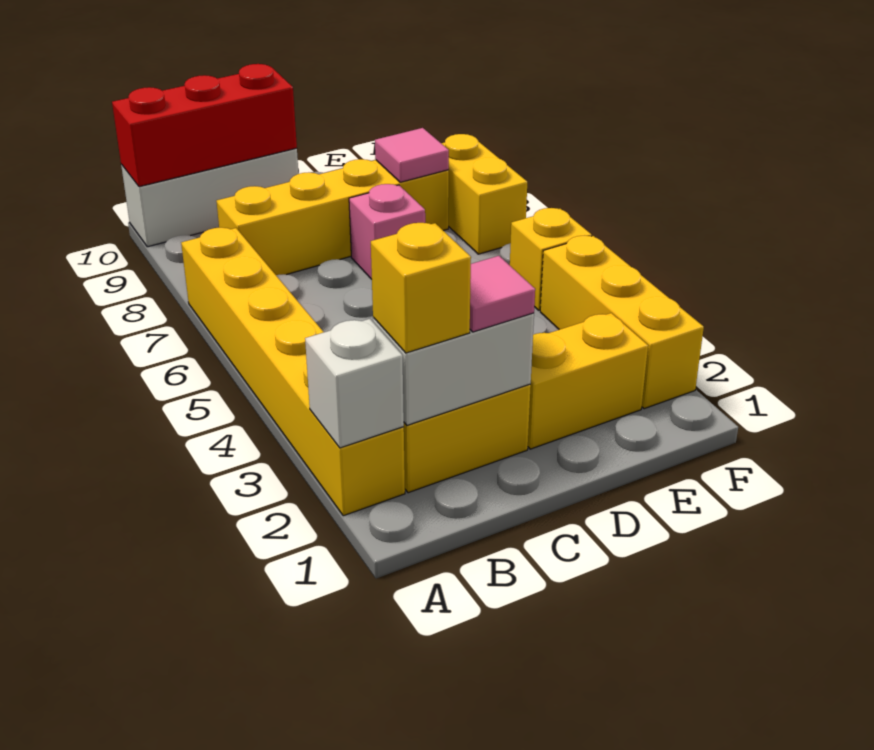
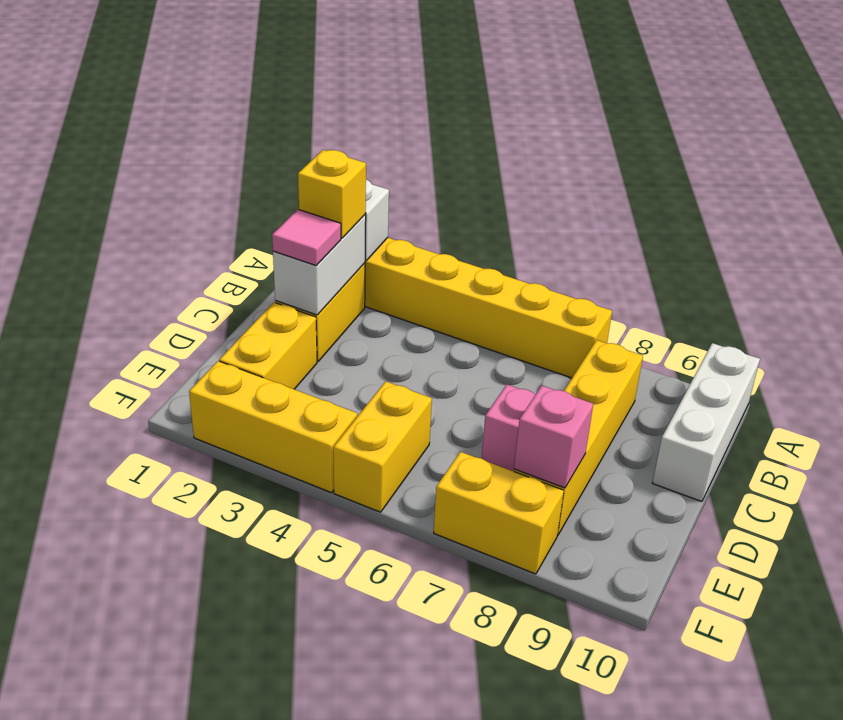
red brick A10:C10 level 2 -> none
pink tile E8 level 2 -> pink brick E8 level 2
yellow brick F5 level 1 -> yellow brick E5:F5 level 1

